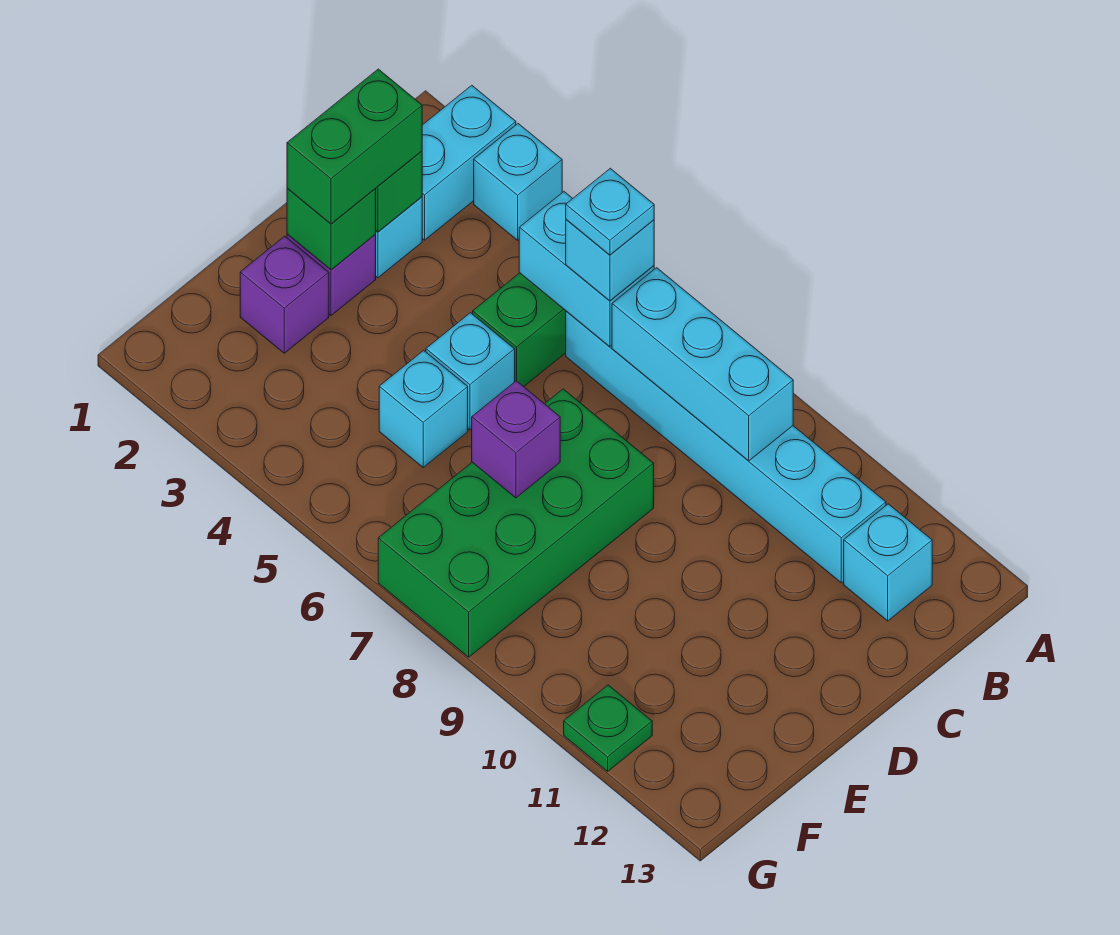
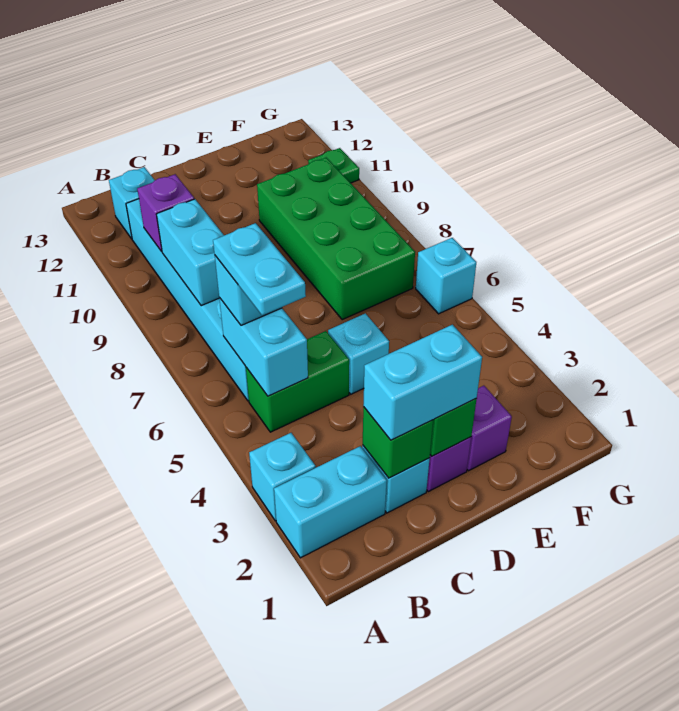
cyan plate B6 level 4 -> cyan plate B5:B6 level 4
cyan brick B7:B9 level 2 -> cyan brick B8:B9 level 2
green brick C2:D2 level 3 -> cyan brick C2:D2 level 3
green brick D7:G8 level 1 -> green brick E7:F10 level 1
cyan brick E5 level 1 -> cyan brick G6 level 1
purple brick E7 level 2 -> purple brick B10 level 2

